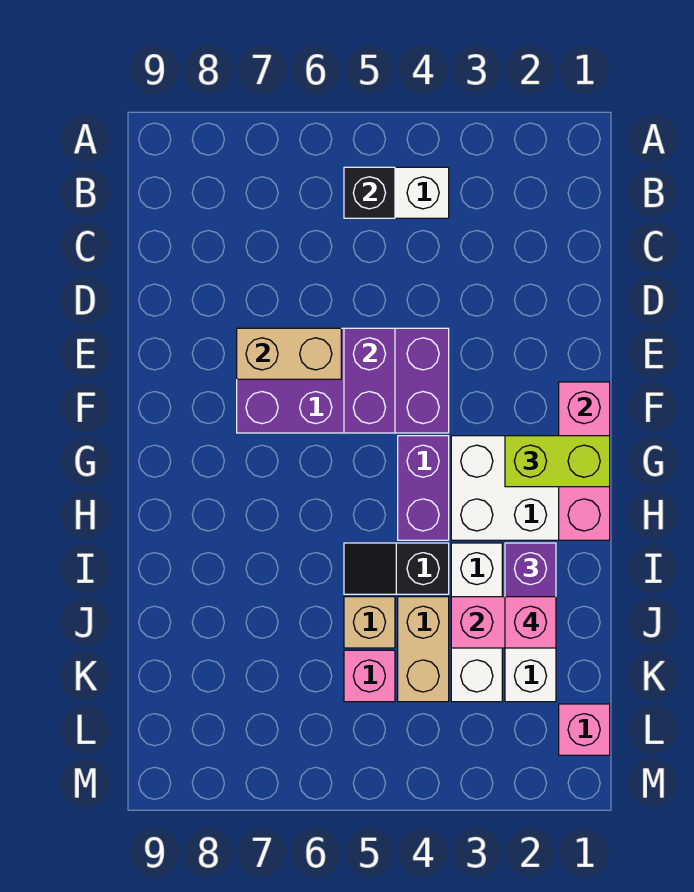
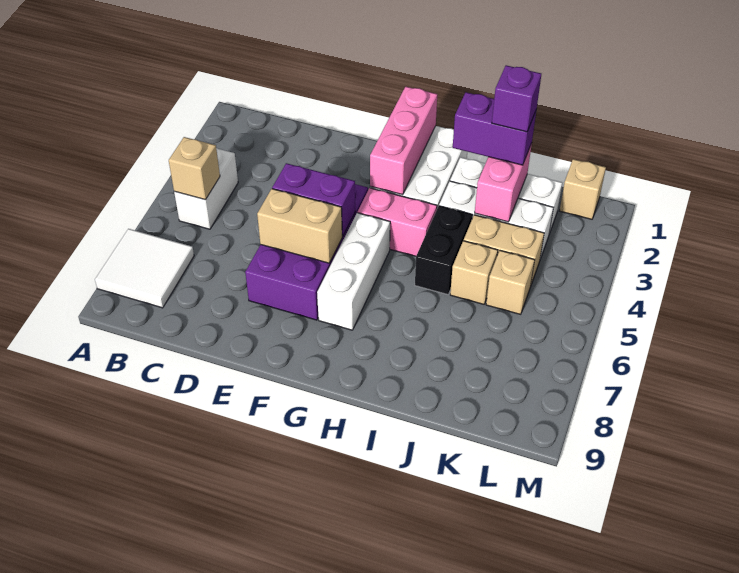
none -> white tile A7:B8 level 1
black brick B5 level 2 -> tan brick B5 level 2
tan brick E6:E7 level 2 -> tan brick E6:F6 level 2
pink brick F1:H1 level 2 -> pink brick G1:G3 level 2
lime brick G1:G2 level 3 -> none
purple brick G4:H4 level 1 -> pink brick G4:H4 level 1
none -> white brick G5:G7 level 1
black slope I4:I5 level 1 top 4 -> black brick I4:I5 level 1
pink brick J2 level 4 -> purple brick J2 level 4
pink brick K5 level 1 -> tan brick K5 level 1
pink brick L1 level 1 -> tan brick L1 level 1

